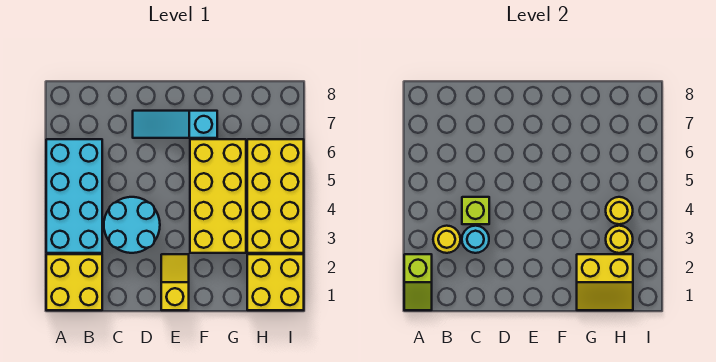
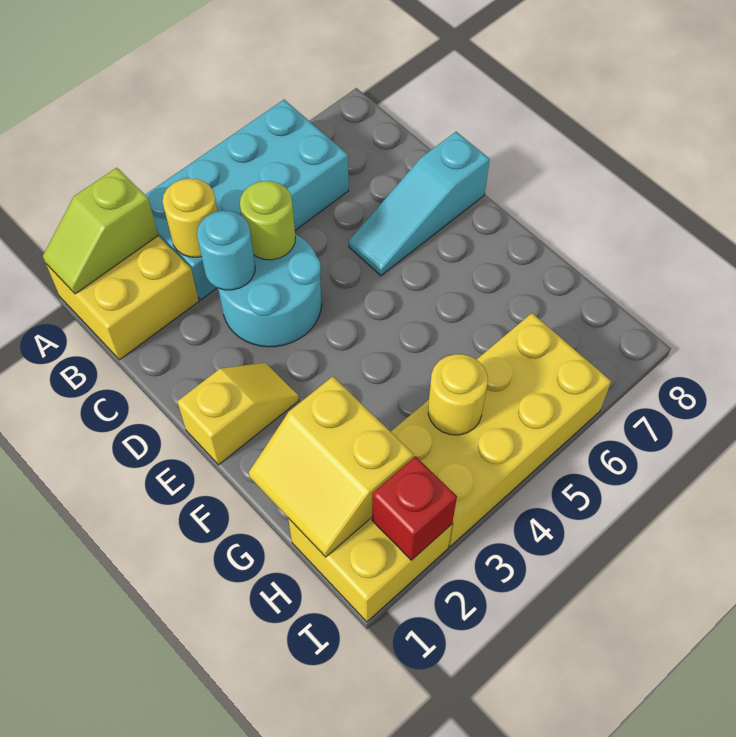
lime brick C4 level 2 -> lime round brick C4 level 2
cyan slope D7:F7 level 1 top F -> cyan slope D6:D8 level 1 top 8
yellow brick F3:G6 level 1 -> none
yellow round brick H3 level 2 -> none
none -> red brick I2 level 2

